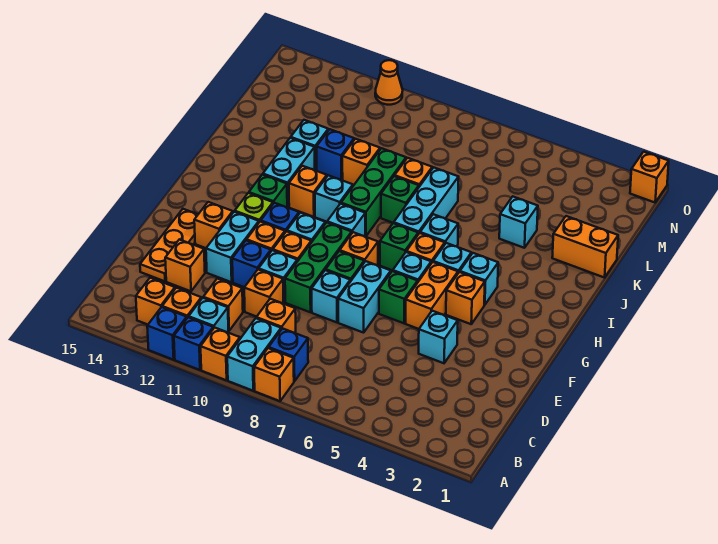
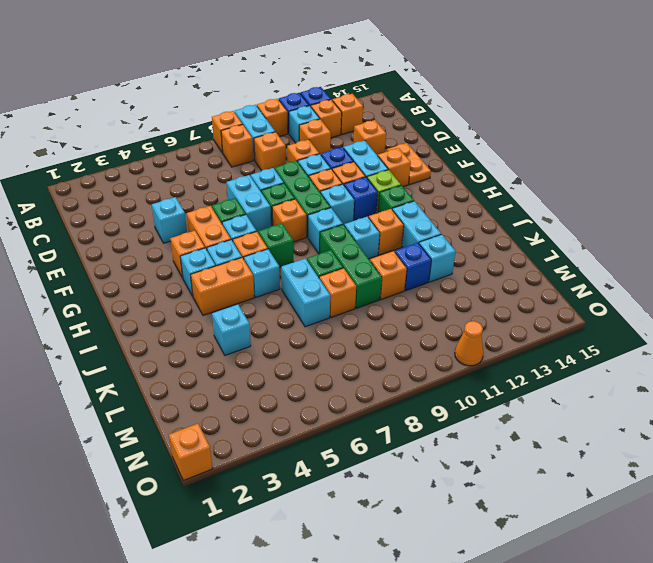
blue brick B8 level 1 -> orange brick B8 level 1
orange plate D14:F14 level 1 -> orange plate E14:F14 level 1
cyan brick I7:K7 level 1 -> cyan brick J7:K7 level 1
orange brick K1:K2 level 1 -> orange brick I4:I5 level 1

